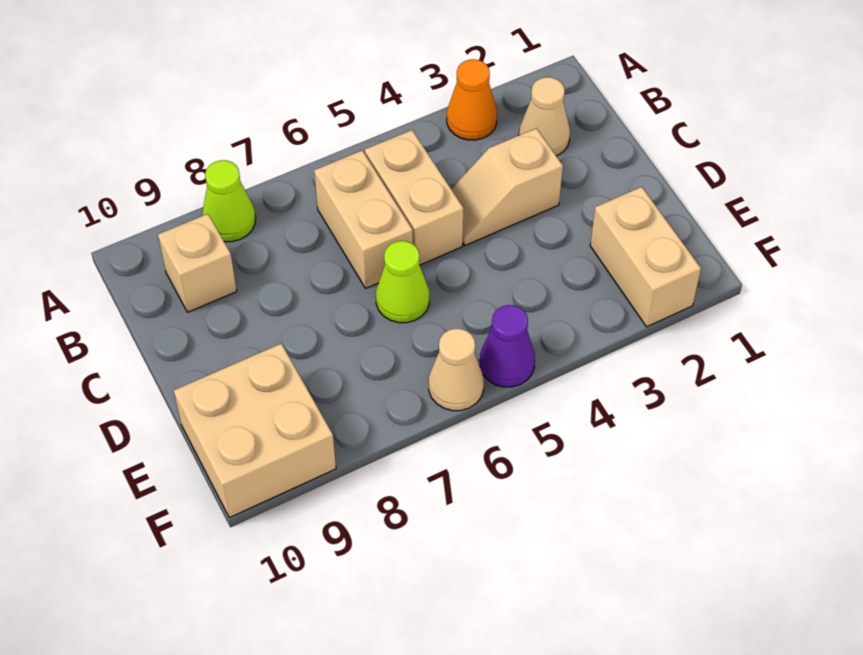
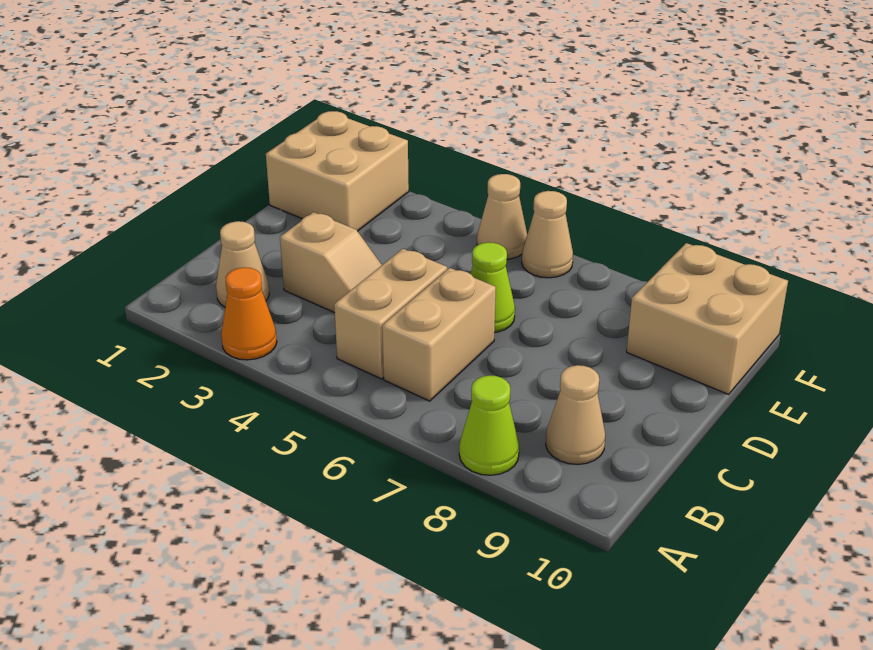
tan brick B9 level 1 -> tan cone B9 level 1
tan brick E2:F2 level 1 -> tan brick E1:F2 level 1
purple cone F5 level 1 -> tan cone F5 level 1

